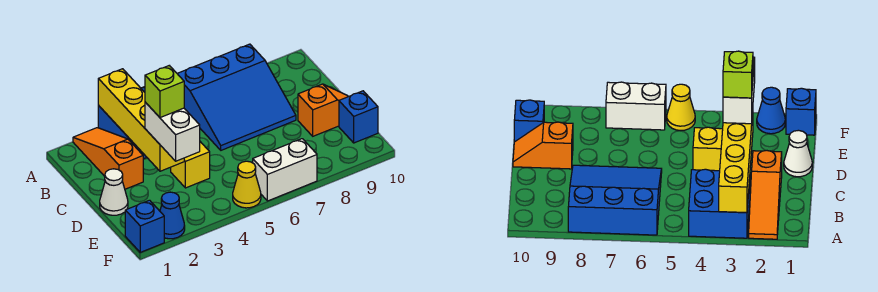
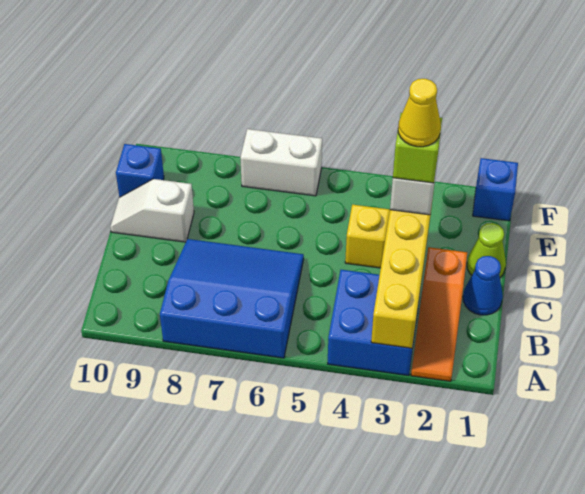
white cone D1 level 1 -> lime cone D1 level 1
orange slope D9:D10 level 1 top 9 -> white slope D9:D10 level 1 top 9
blue cone F2 level 1 -> blue cone C1 level 1
yellow cone F5 level 1 -> yellow cone D3 level 5

